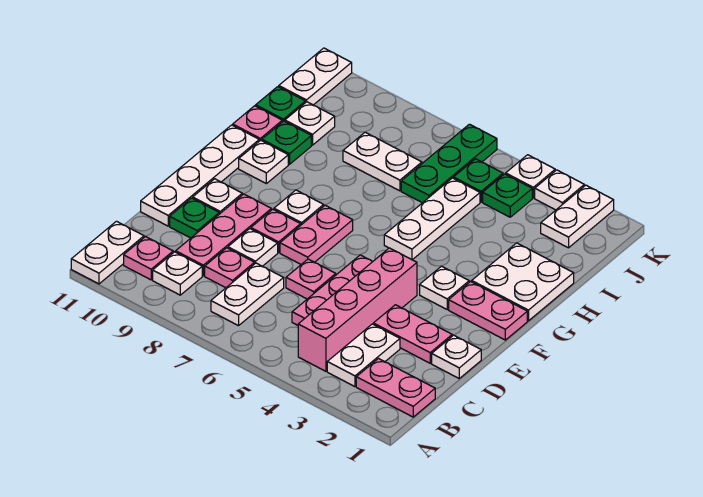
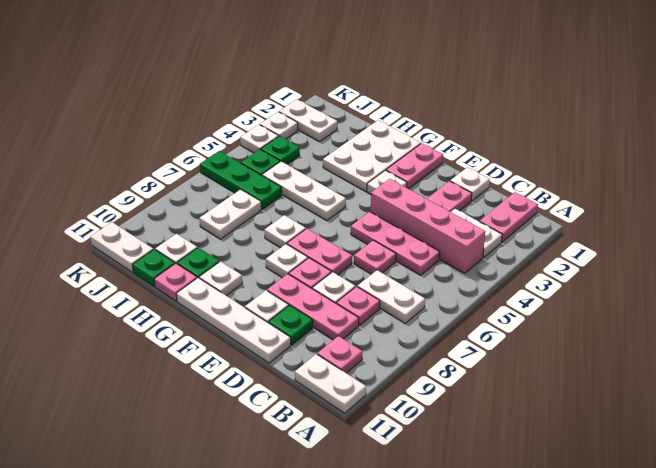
white plate B9 level 1 -> white plate G7 level 1
white plate G1:H2 level 1 -> white plate G1:H3 level 1

